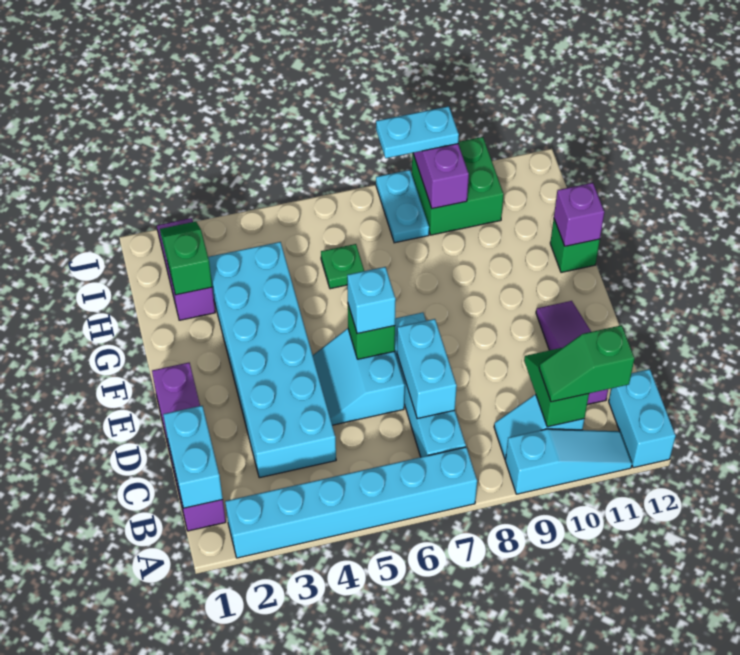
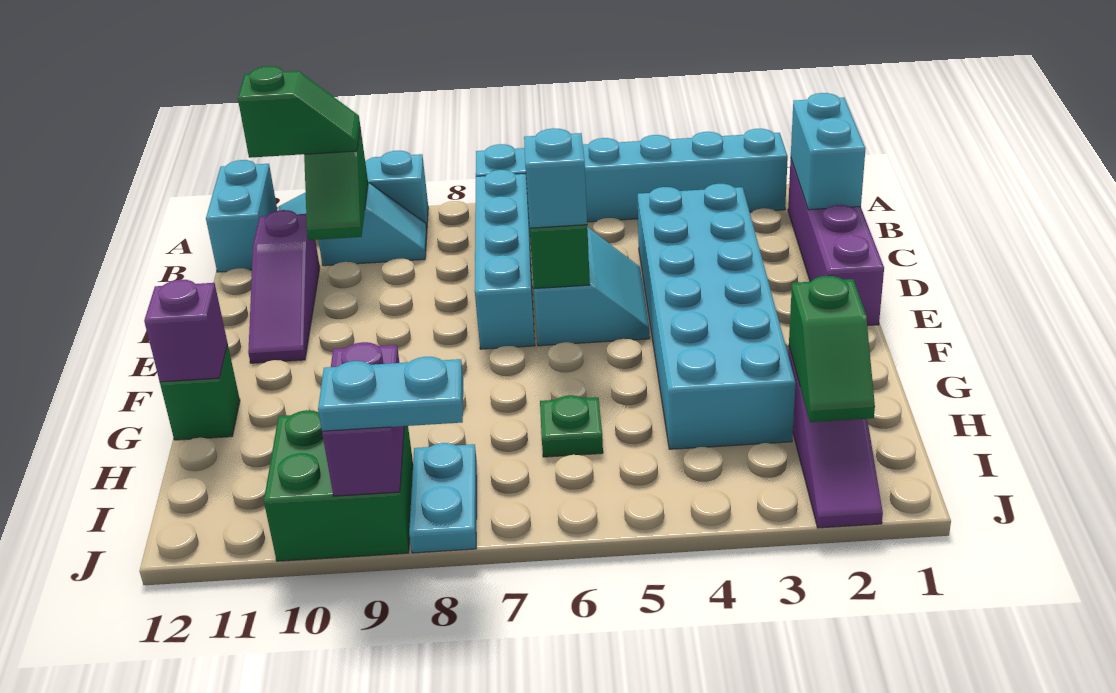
cyan brick C7:D7 level 2 -> none

